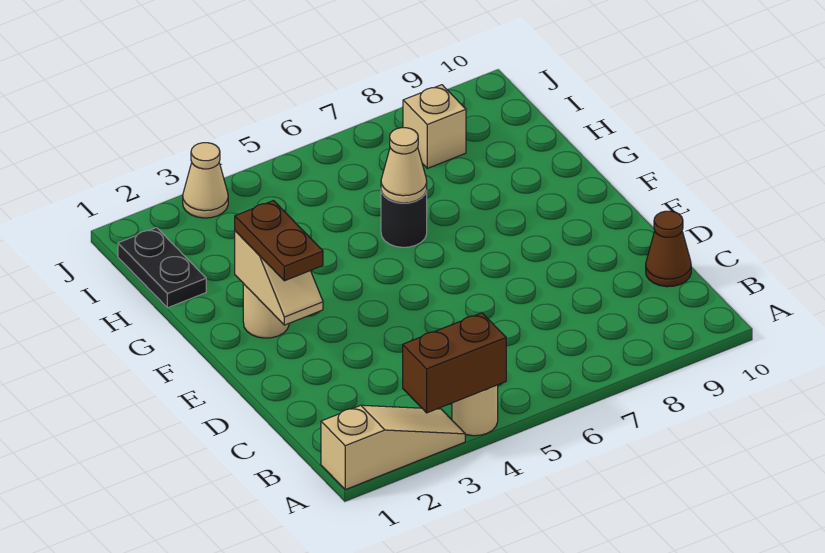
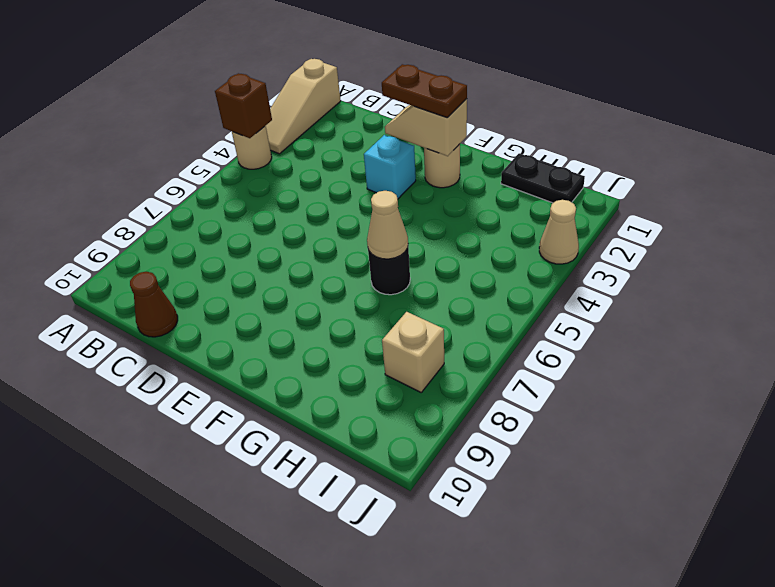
brown brick A3:A4 level 2 -> brown brick A4 level 2
none -> cyan brick E3 level 1

